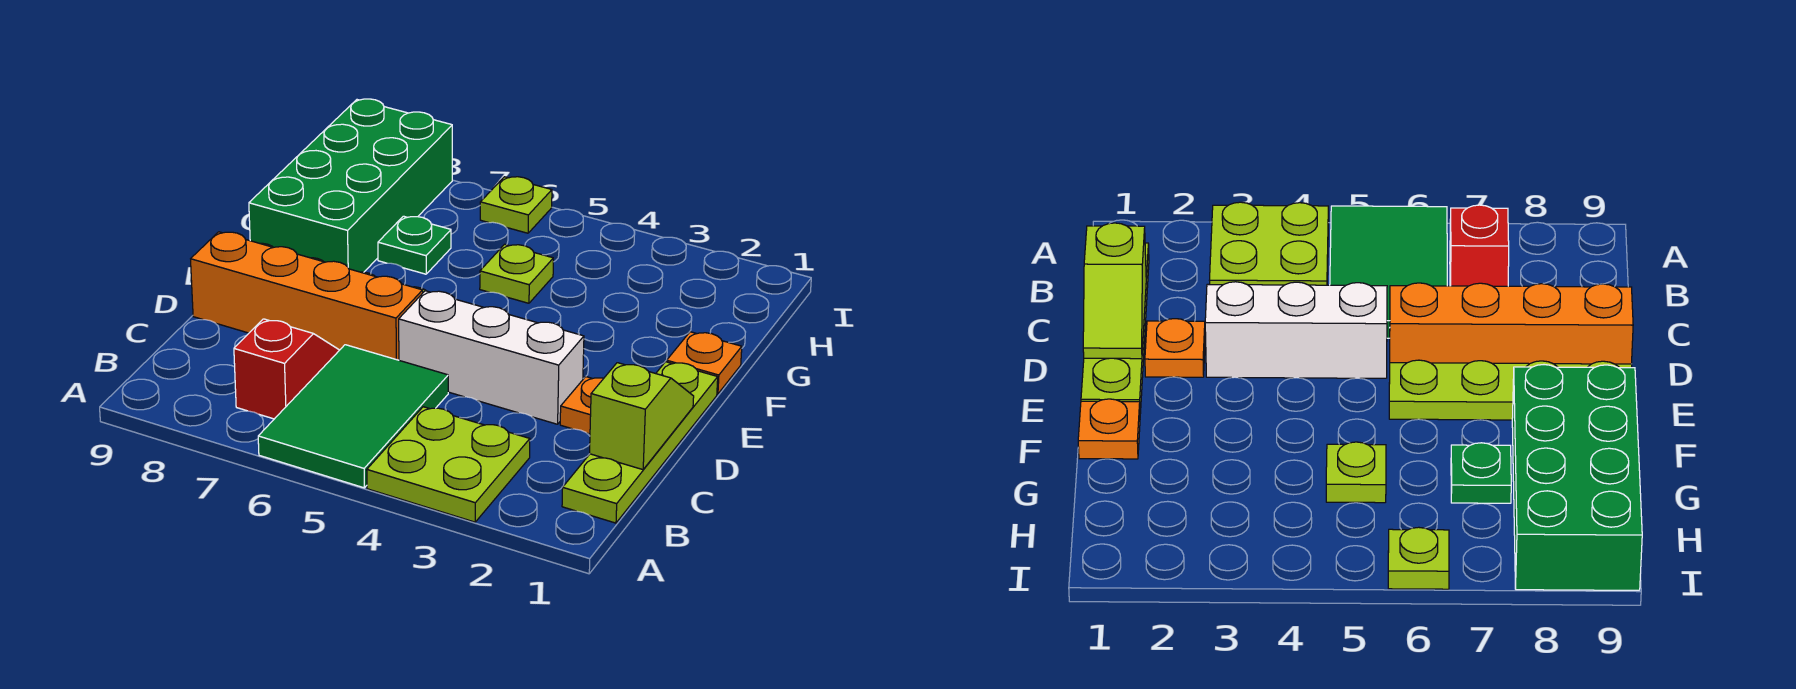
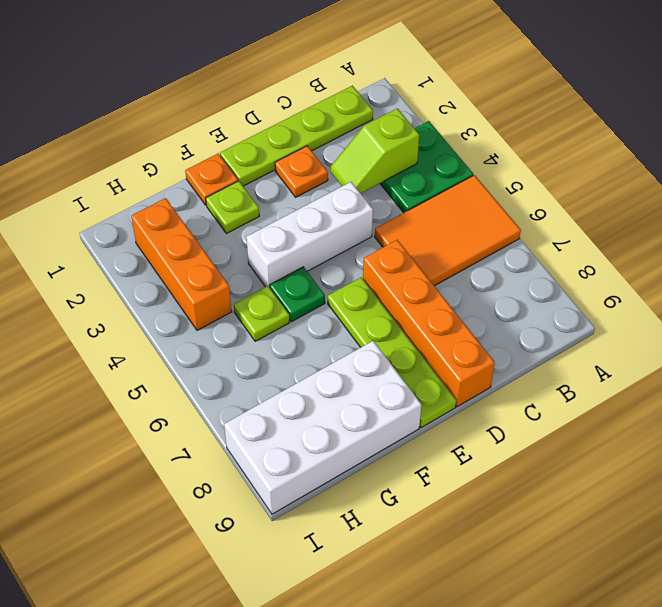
lime plate A3:B4 level 1 -> green plate A3:B4 level 1
green tile A5:C6 level 1 -> orange tile A5:C6 level 1
red slope B7:C7 level 1 top B -> none
lime slope C1:D1 level 2 top C -> lime slope B3:C3 level 2 top B
white brick D3:D5 level 1 -> white brick D4:F4 level 1
green brick F8:I9 level 1 -> white brick F8:I9 level 1
green plate G7 level 1 -> green plate F5 level 1
none -> orange brick H2:H4 level 1
lime plate I6 level 1 -> lime plate F2 level 1

